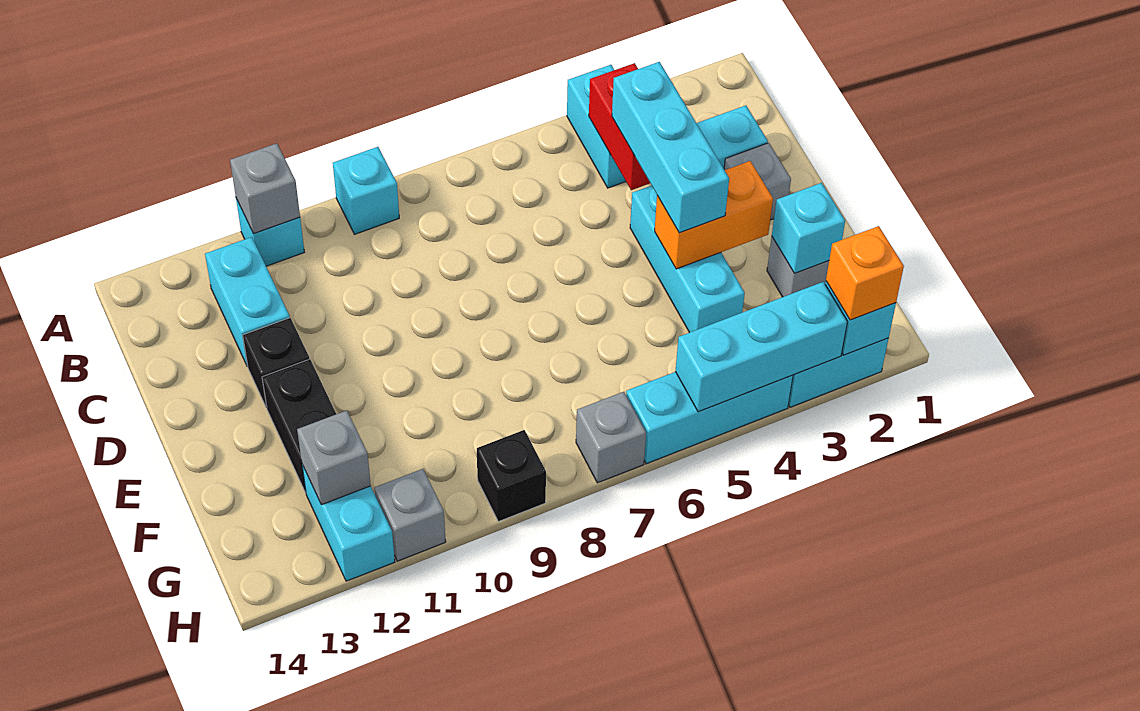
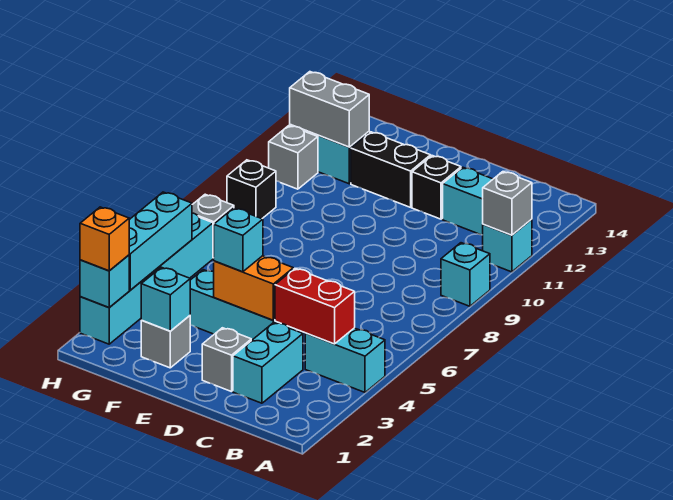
cyan brick C4:E4 level 3 -> cyan brick E4 level 3
orange brick E3:E4 level 2 -> orange brick D4:E4 level 2
grey brick G12 level 2 -> grey brick G12:H12 level 2

